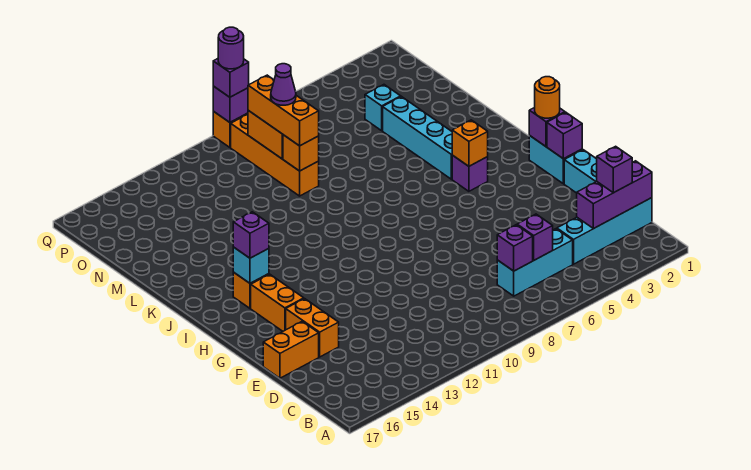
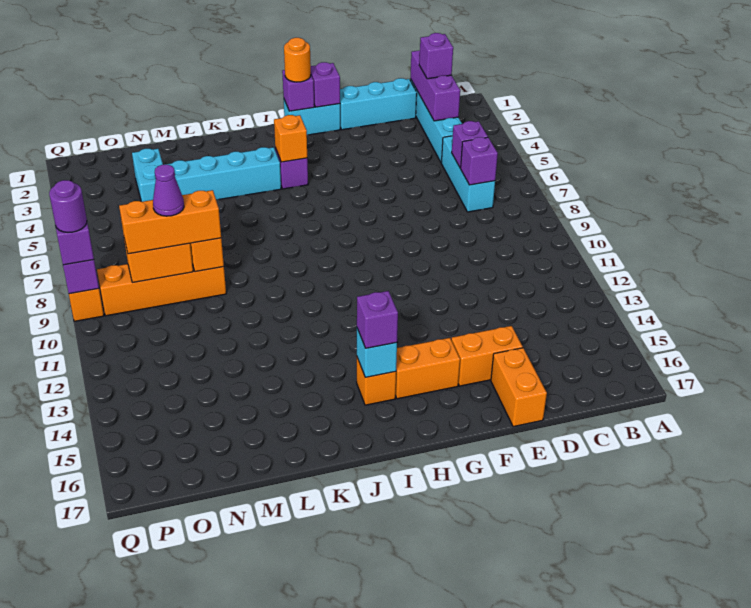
cyan brick N4 level 1 -> cyan brick N3:N4 level 1

